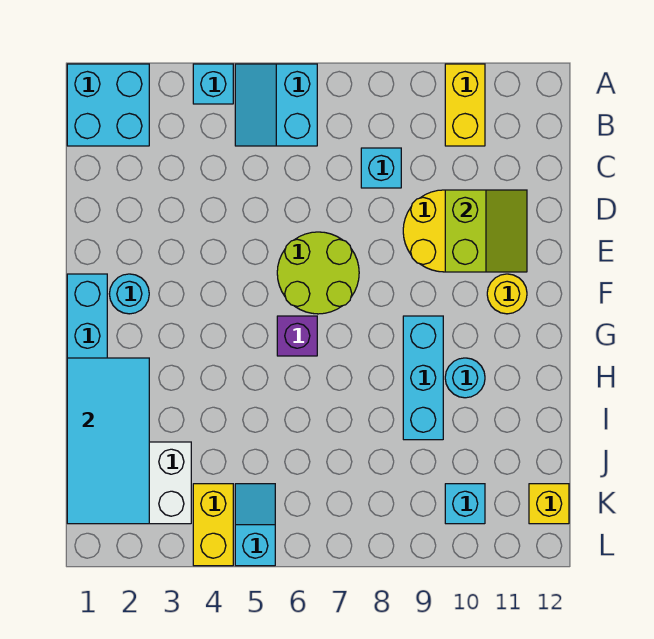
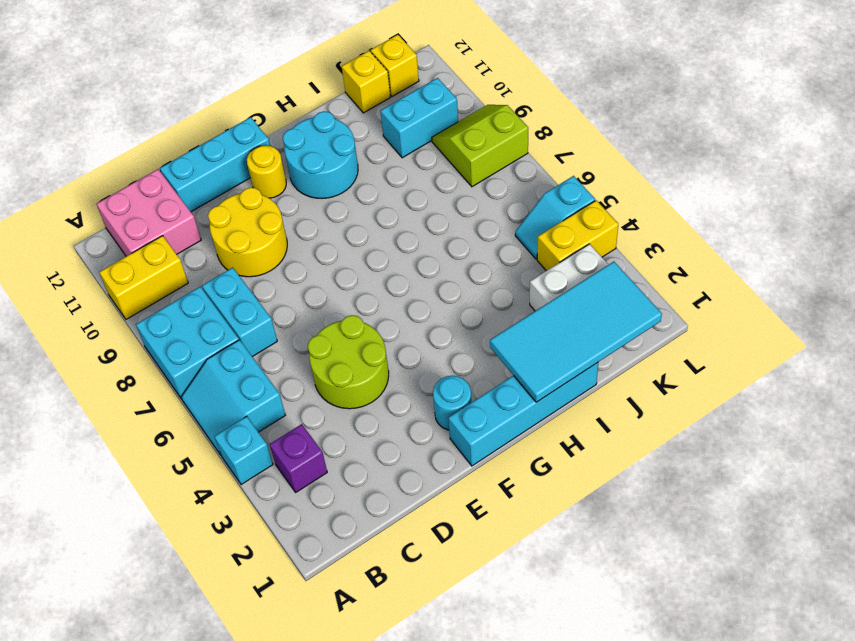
cyan brick A1:B2 level 1 -> cyan brick A7:B8 level 1
cyan slope A5:B6 level 1 top 6 -> cyan slope A5:B6 level 1 top B
none -> pink brick B11:C12 level 1
cyan brick C8 level 1 -> cyan brick C7:C8 level 1
lime slope D10:E11 level 2 top 10 -> lime slope K8:L9 level 1 top 8
lime round brick E6:F7 level 1 -> lime round brick D4:E5 level 1
purple brick G6 level 1 -> purple brick B3 level 1
cyan brick G9:I9 level 1 -> cyan brick D12:F12 level 1
cyan round brick H10 level 1 -> cyan round brick G10:H11 level 1
none -> yellow brick J12 level 1
cyan brick K10 level 1 -> cyan brick J10:K10 level 1

